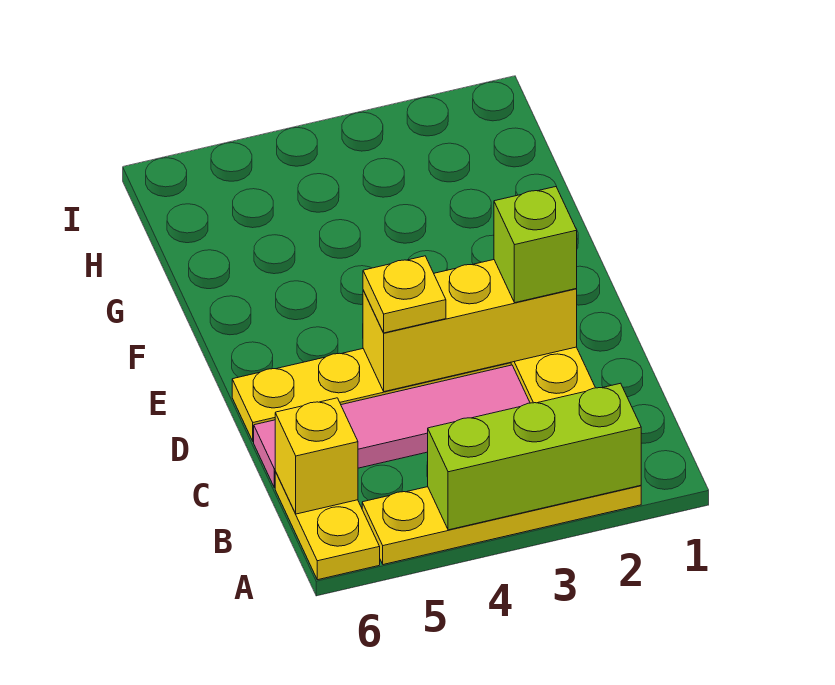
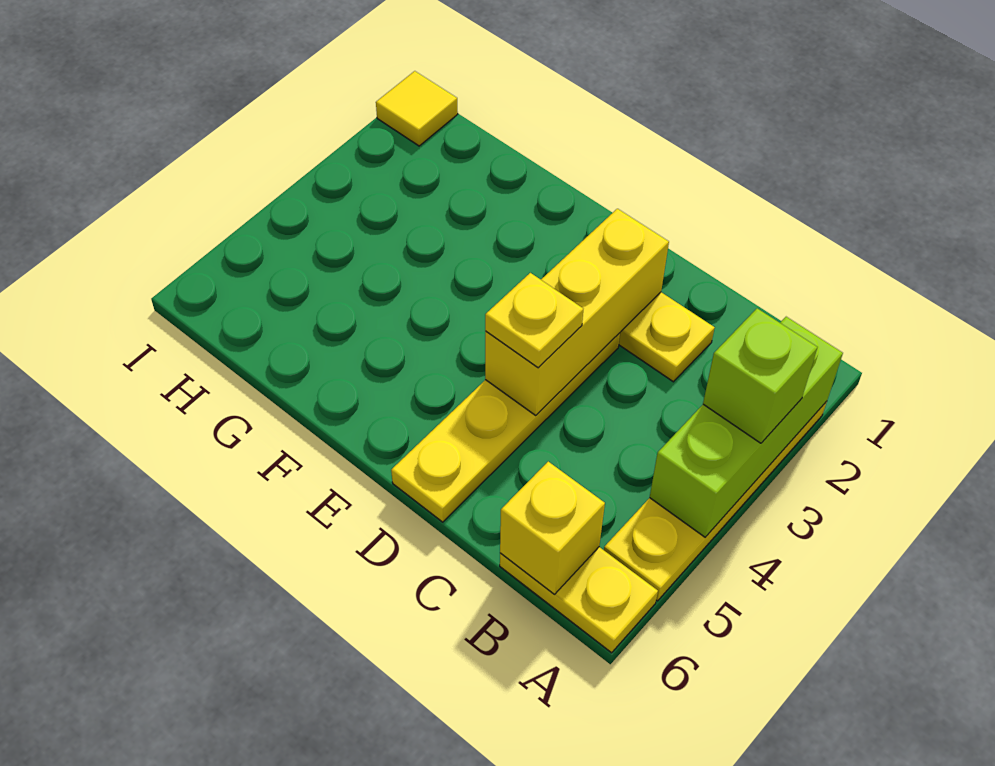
pink tile C3:C6 level 1 -> none
lime brick D2 level 3 -> lime brick A3 level 3
none -> yellow tile I1 level 1

